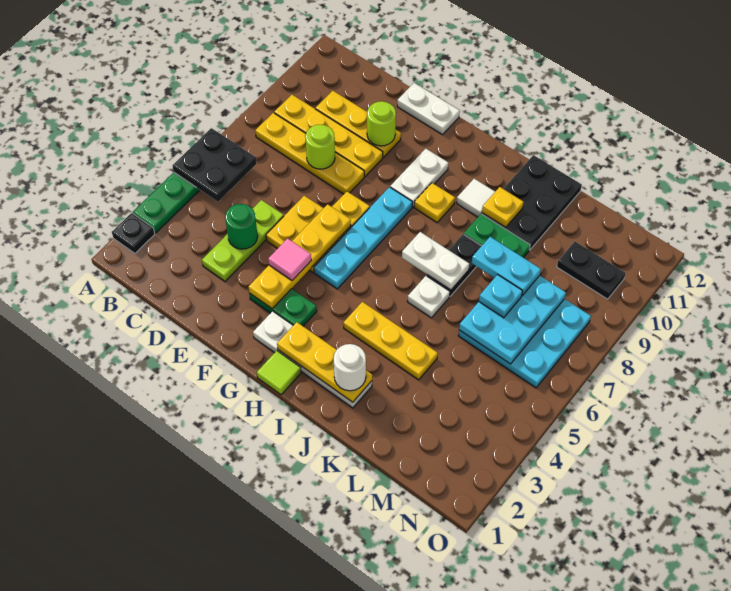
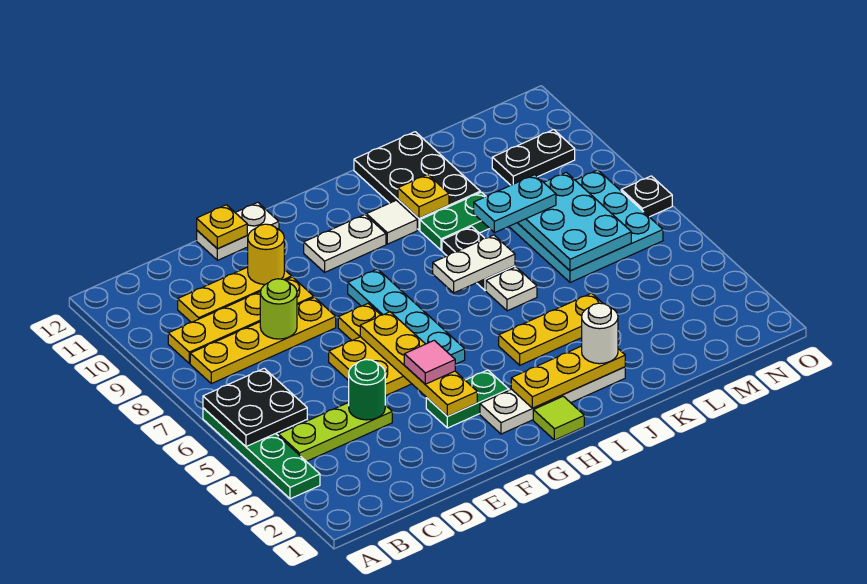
black plate A2 level 1 -> black plate O7 level 1
lime plate D3:D5 level 1 -> lime plate B4:D4 level 1
lime round brick E10 level 2 -> yellow round brick E10 level 2
white plate G9:G10 level 1 -> white plate G10:H10 level 1
yellow plate H9 level 1 -> yellow plate E12 level 2
cyan plate L7 level 3 -> none

